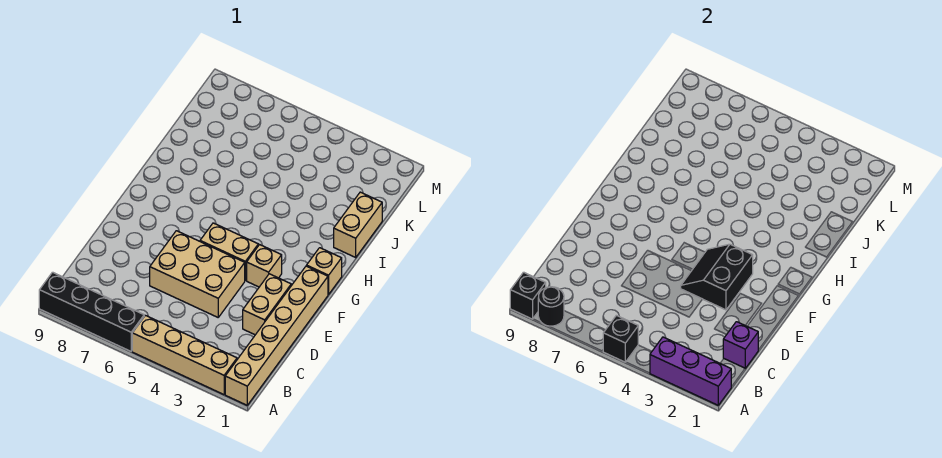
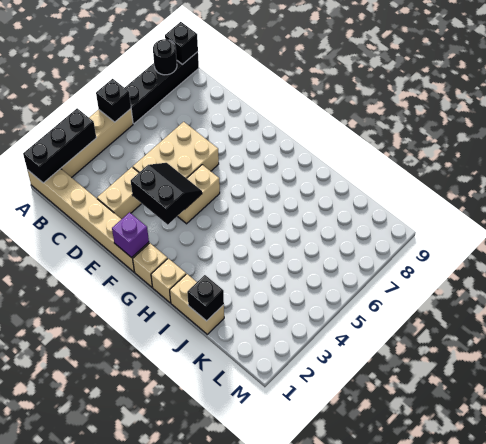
purple brick A1:A3 level 2 -> black brick A1:A3 level 2
purple brick C1 level 2 -> purple brick F1 level 2
tan brick D2:E2 level 1 -> tan brick D2:D3 level 1
tan brick F3 level 1 -> tan brick H1 level 1
none -> black brick J1 level 2

